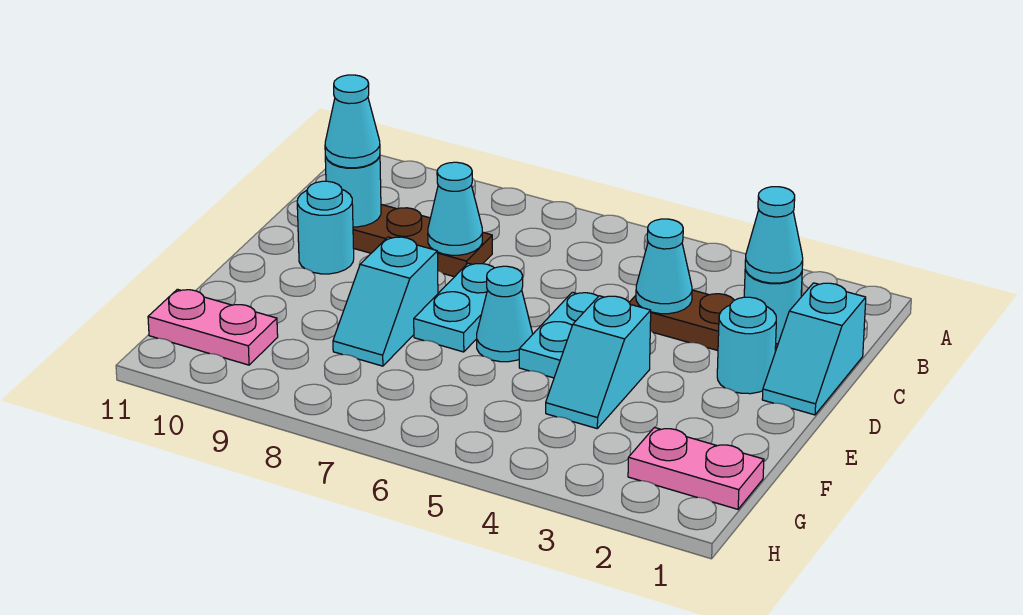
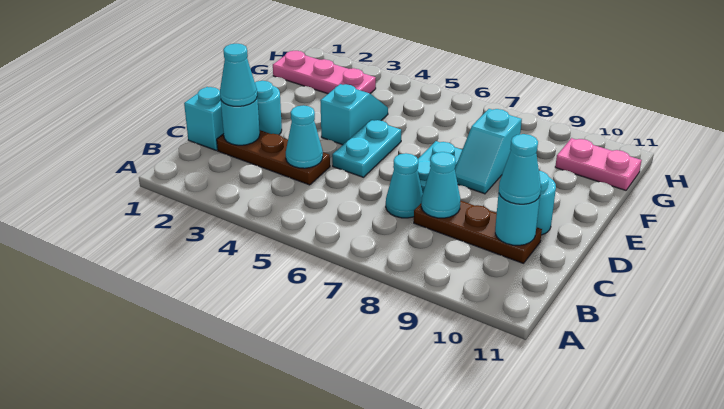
cyan cone E6 level 1 -> cyan cone C7 level 1
cyan slope E8:F8 level 1 top E -> cyan slope E8:F8 level 1 top F
pink plate G1:G2 level 1 -> pink plate G1:G3 level 1

